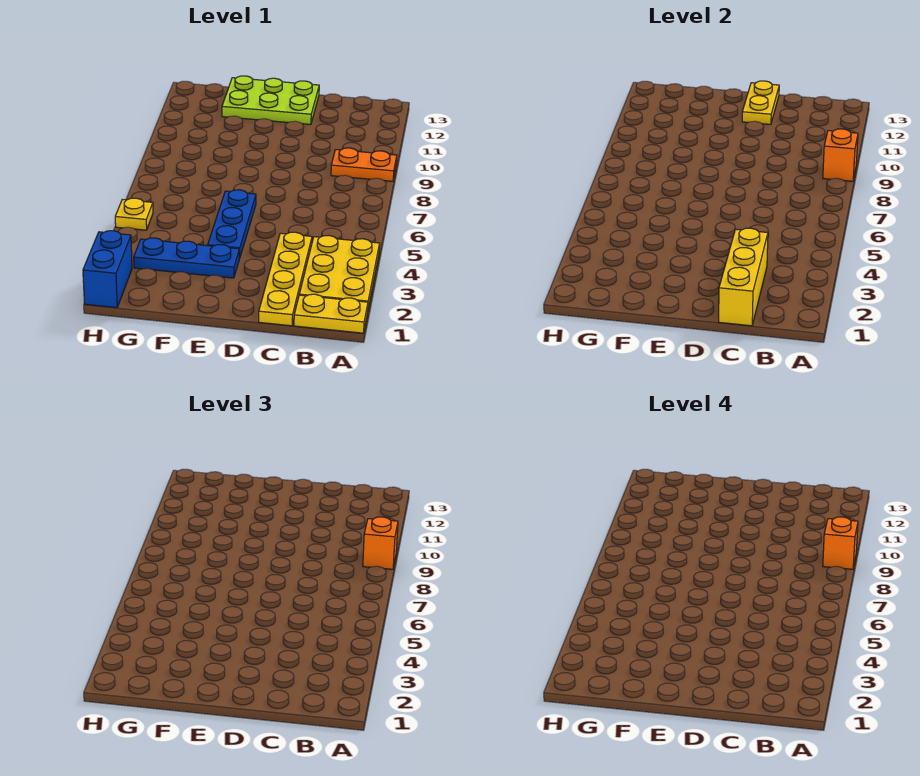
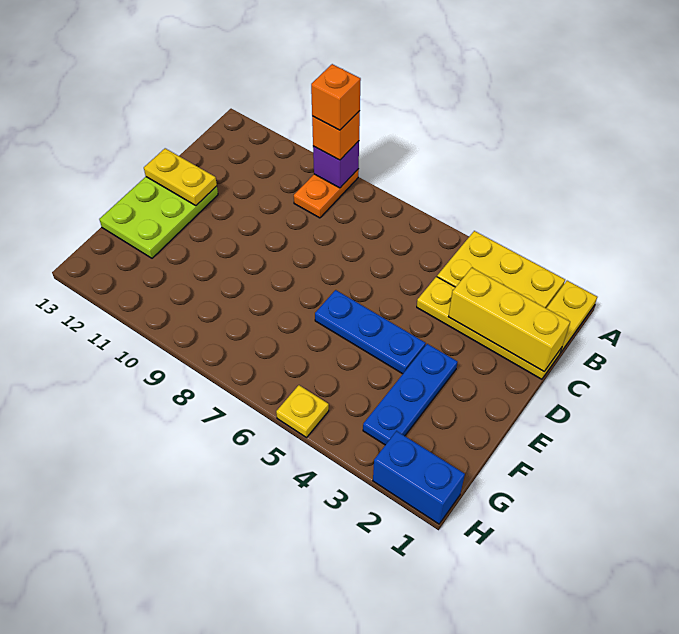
orange brick A9 level 2 -> purple brick A9 level 2

